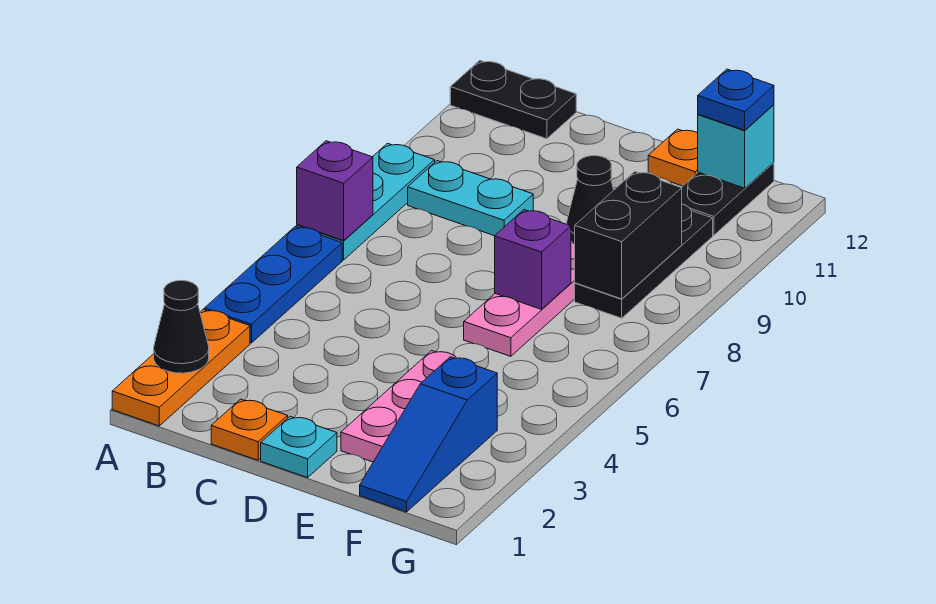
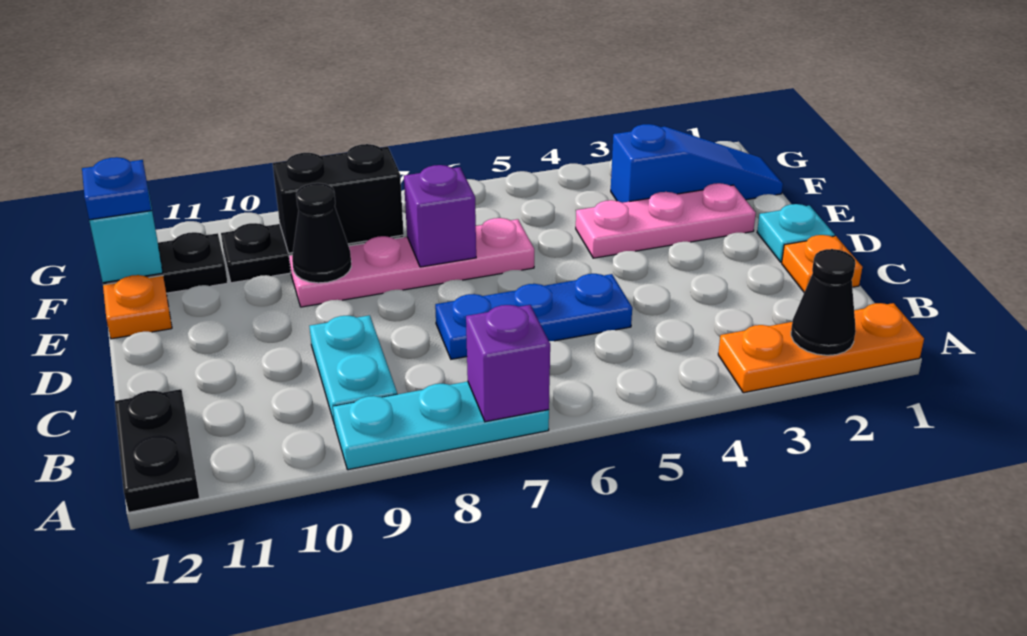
blue plate A4:A6 level 1 -> blue plate C5:C7 level 1

